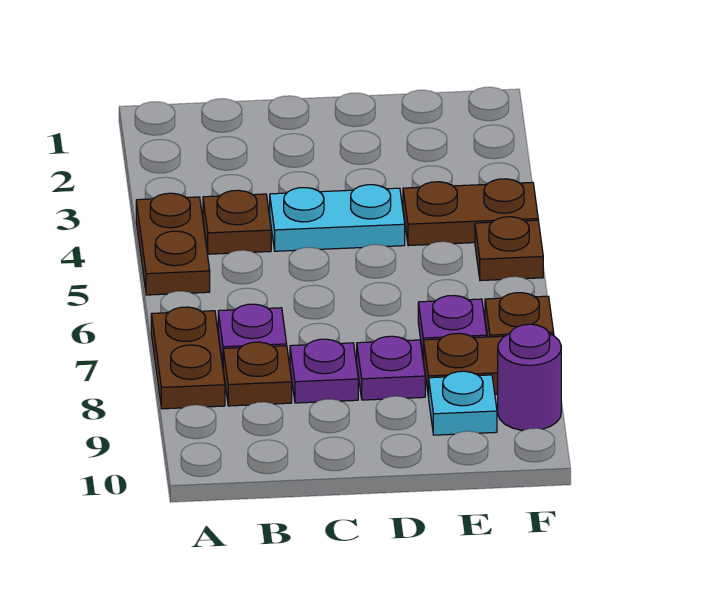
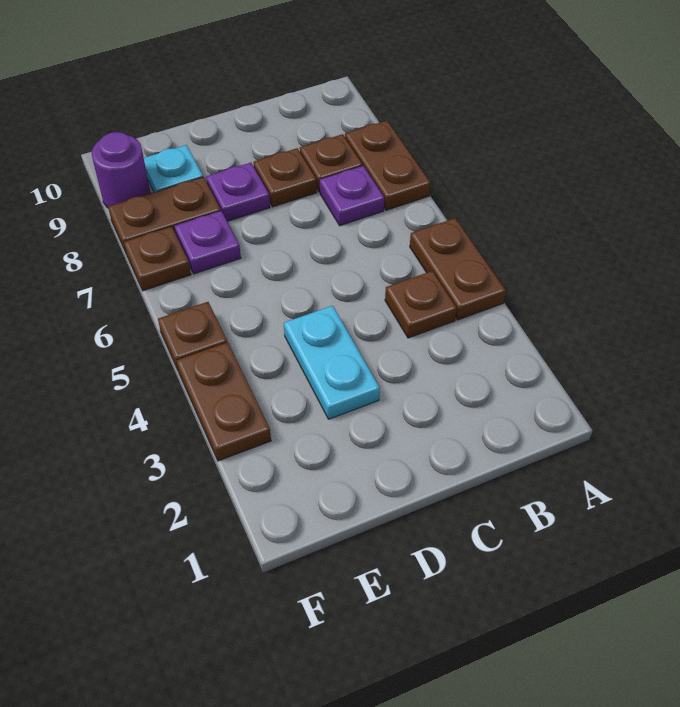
cyan plate C4:D4 level 1 -> cyan plate D3:D4 level 1
purple plate C8 level 1 -> brown plate C8 level 1
brown plate E4:F4 level 1 -> brown plate F3:F4 level 1

